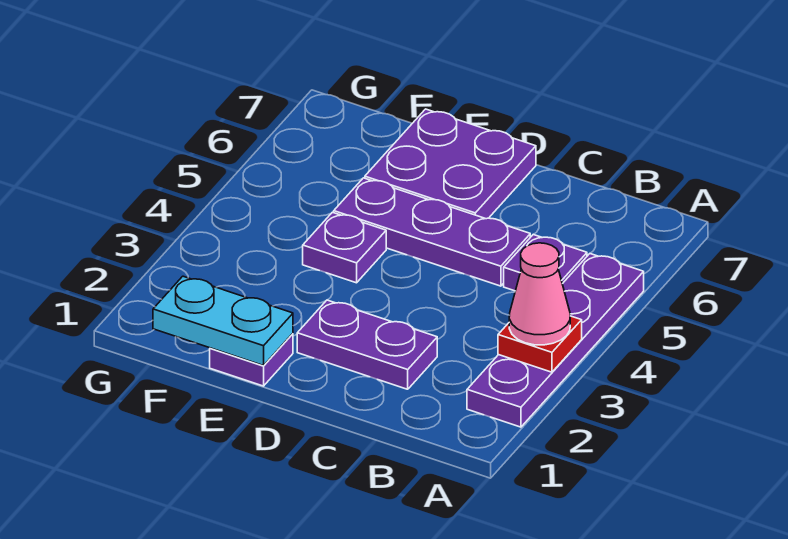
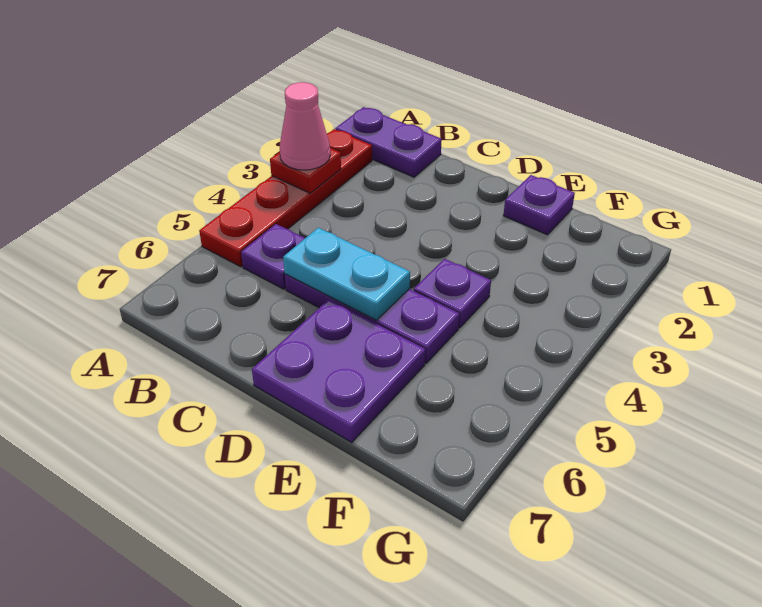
purple plate A2:A5 level 1 -> red plate A2:A5 level 1
purple plate C2:D2 level 1 -> purple plate A1:B1 level 1
cyan plate E1:F1 level 2 -> cyan plate C5:D5 level 2

